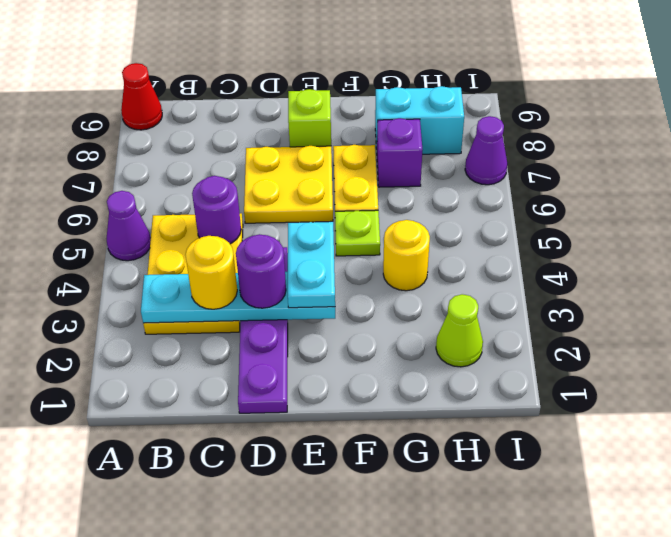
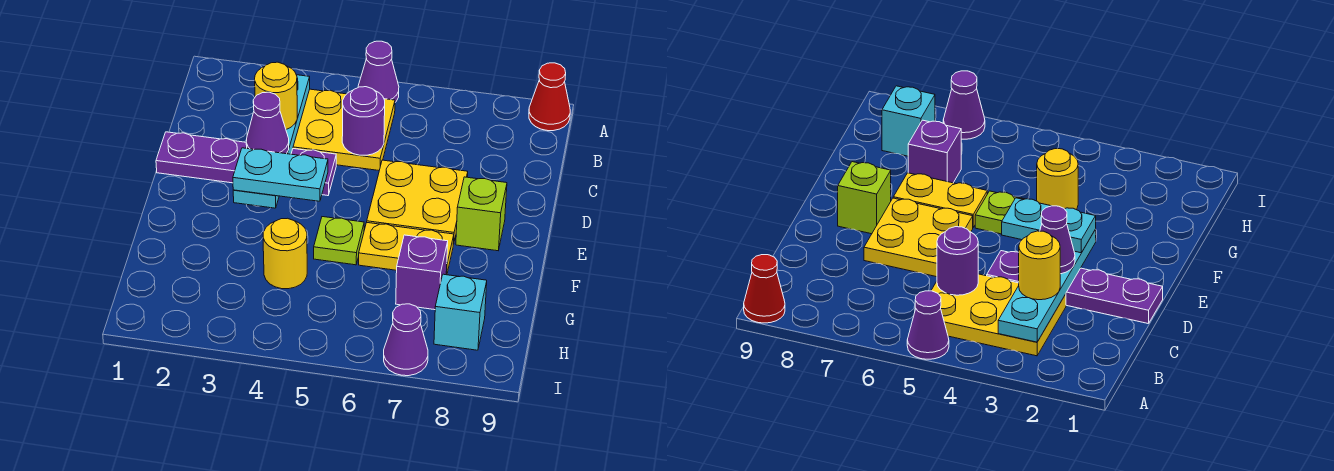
purple round brick D3 level 3 -> purple cone D3 level 3
cyan brick G8:H8 level 1 -> cyan brick H8 level 1
lime cone H2 level 1 -> none

